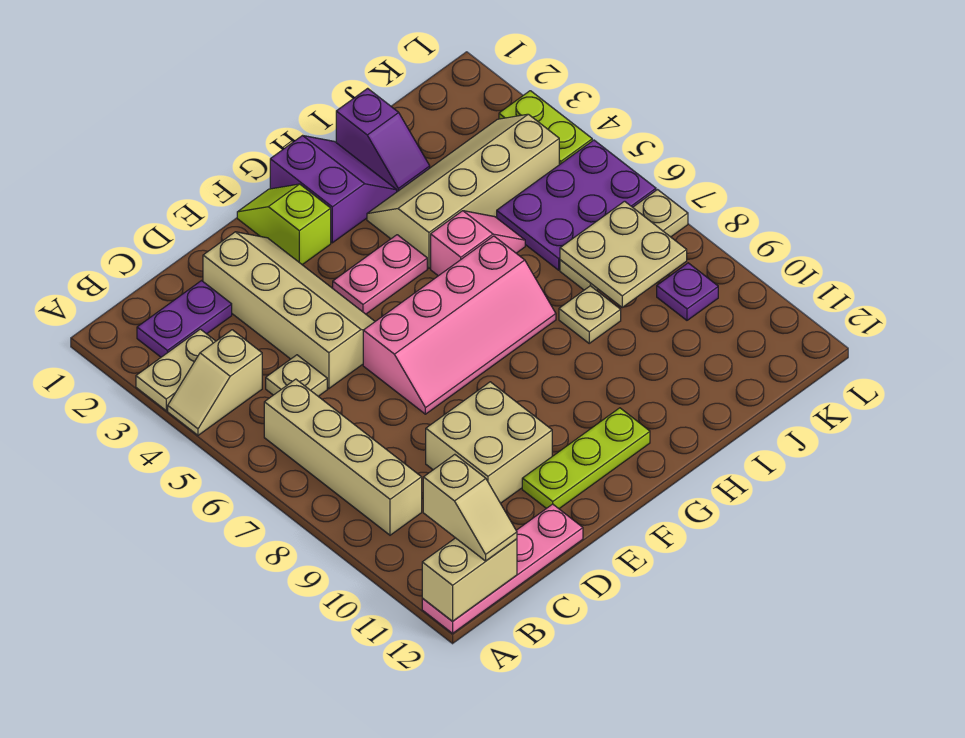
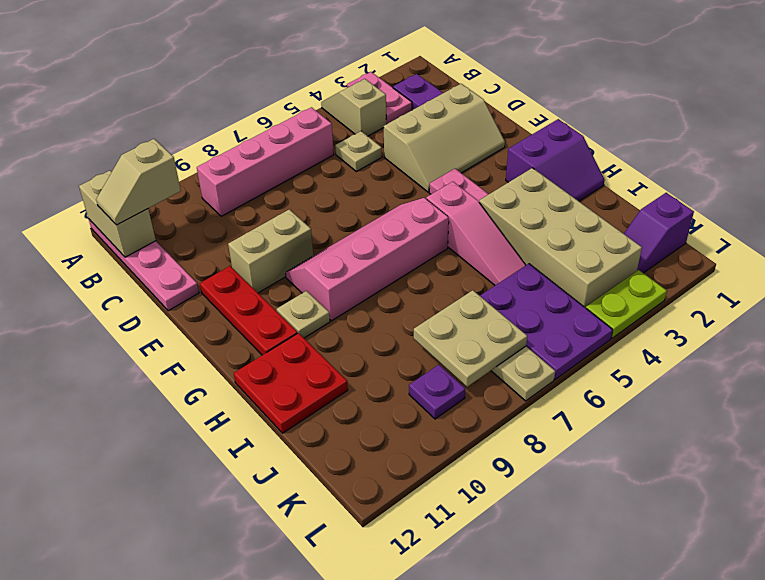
tan plate A3:B3 level 1 -> pink plate A3:B3 level 1
tan brick B6:B9 level 1 -> pink brick B6:B9 level 1
tan slope D2:E5 level 1 top D -> tan slope D2:E4 level 1 top D
tan brick D9:E10 level 1 -> tan brick E9:E10 level 1
pink slope E6:H7 level 1 top 6 -> pink slope F6:G9 level 1 top G
lime plate E11:G11 level 1 -> red plate E11:G11 level 1
lime slope F1:F2 level 1 top 2 -> none
tan slope H3:K4 level 1 top 4 -> tan brick H3:K4 level 1
pink slope H5:I5 level 1 top H -> pink slope G5:I5 level 1 top G
none -> red plate H11:I12 level 1
purple slope I1:I2 level 1 top 1 -> purple slope K1:K2 level 1 top 1
tan plate I8 level 1 -> tan plate G10 level 1

